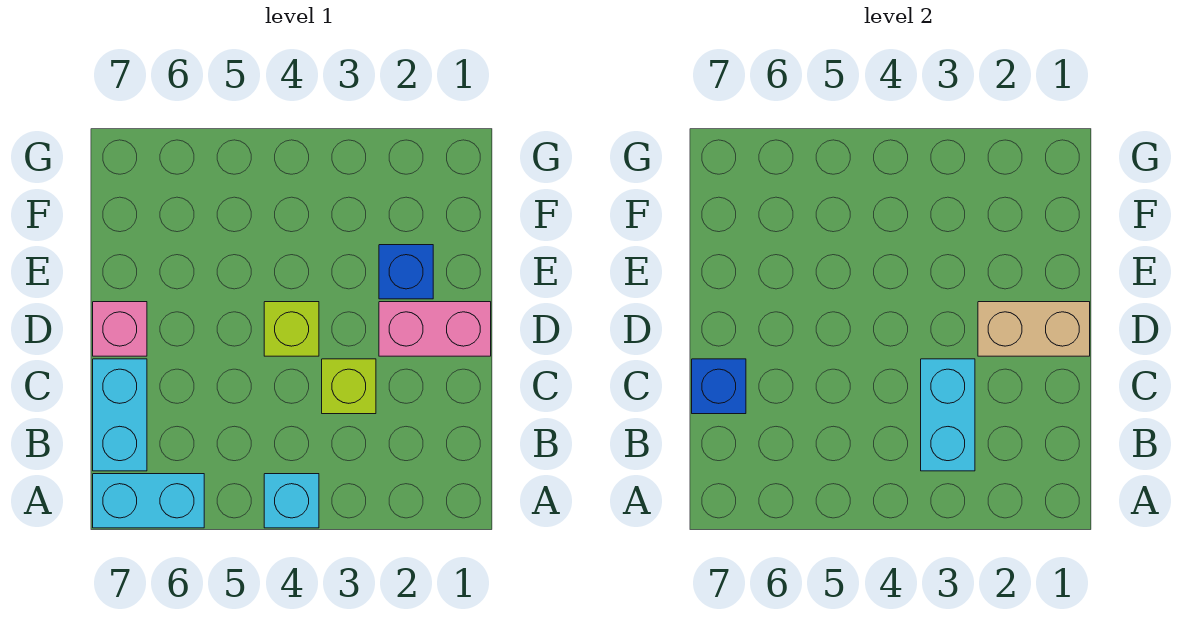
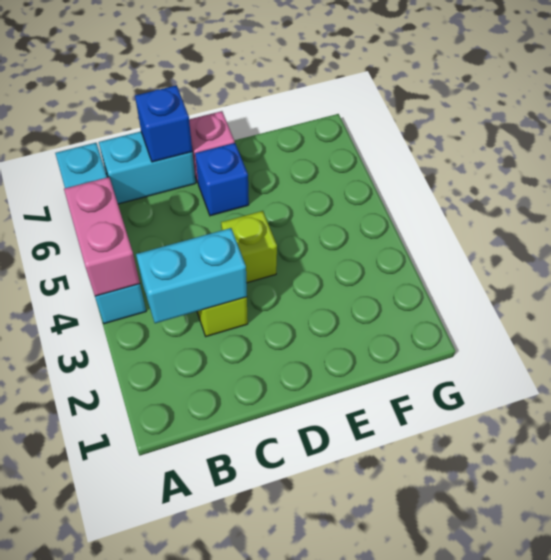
pink brick D1:D2 level 1 -> pink brick A4:A5 level 2
tan brick D1:D2 level 2 -> none
blue brick E2 level 1 -> blue brick D6 level 1

